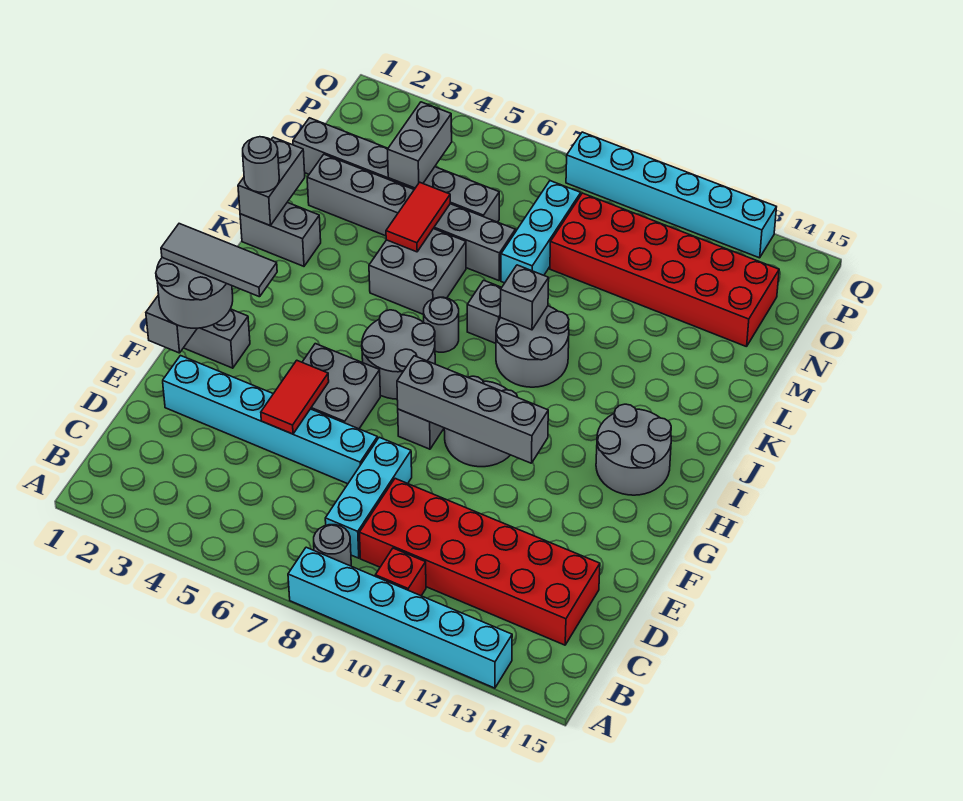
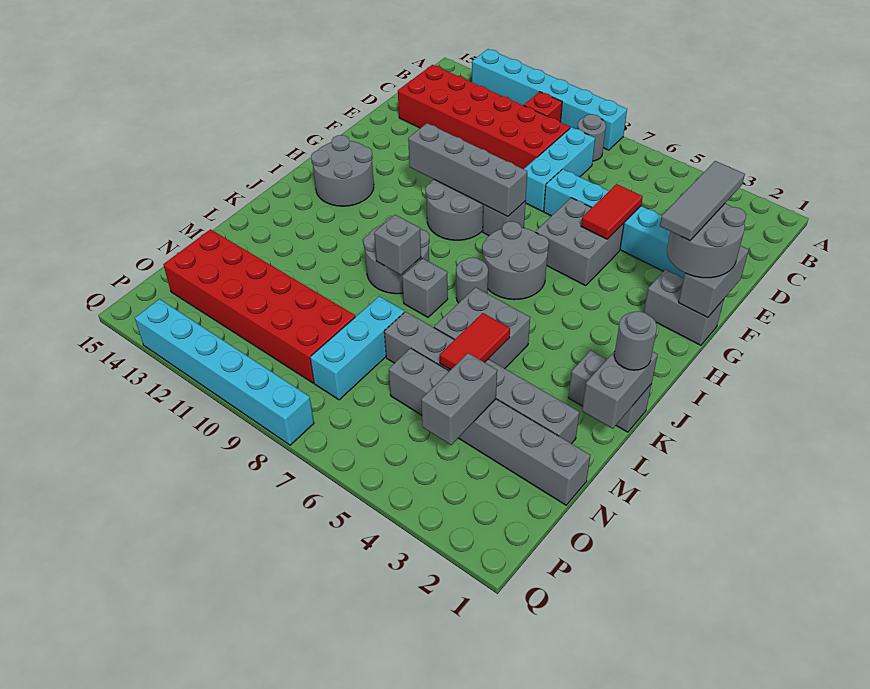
grey tile G1:G3 level 4 -> grey tile E2:G2 level 4

